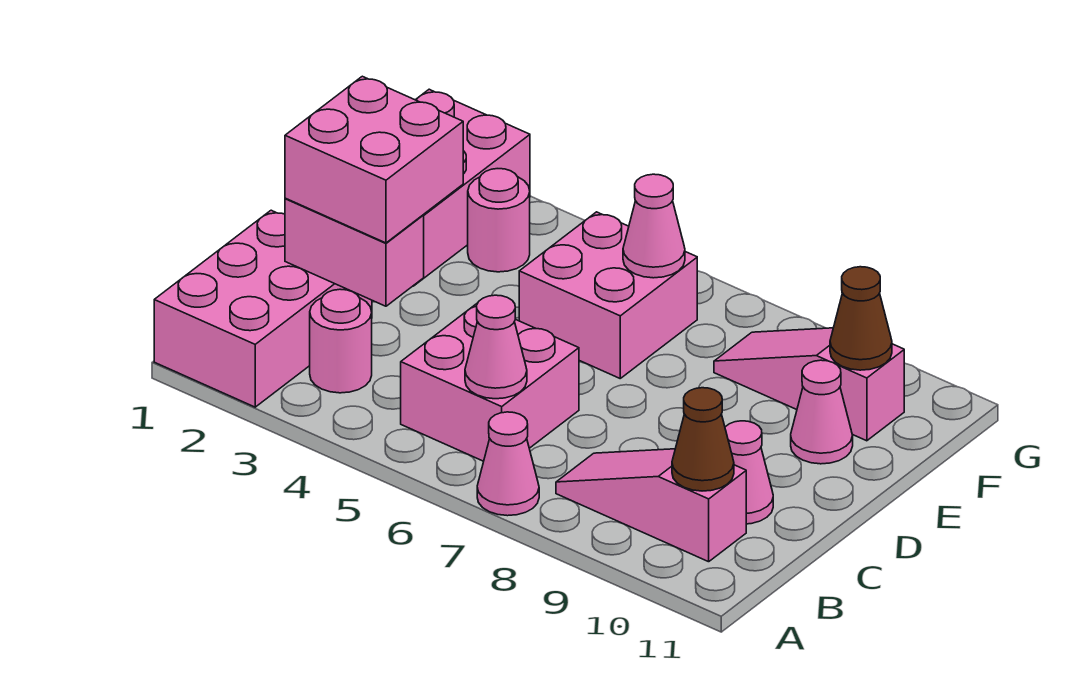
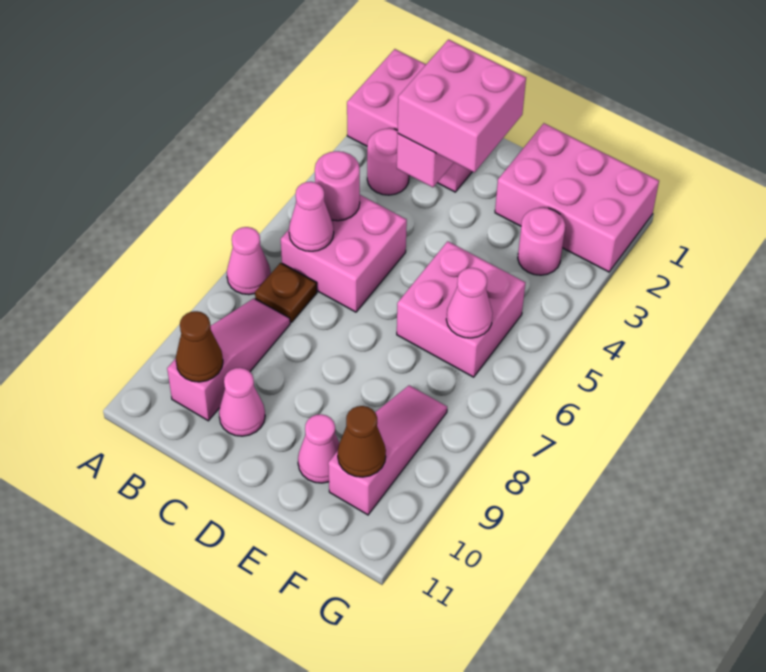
none -> pink round brick B5 level 2
none -> brown plate B7 level 1

